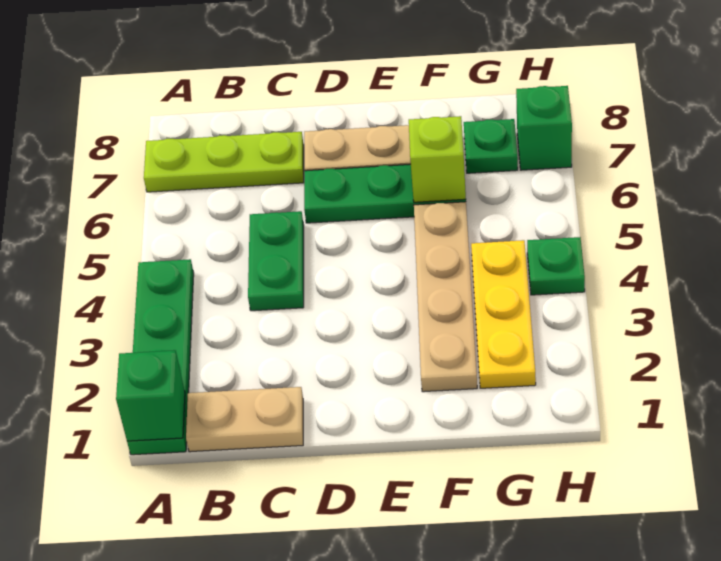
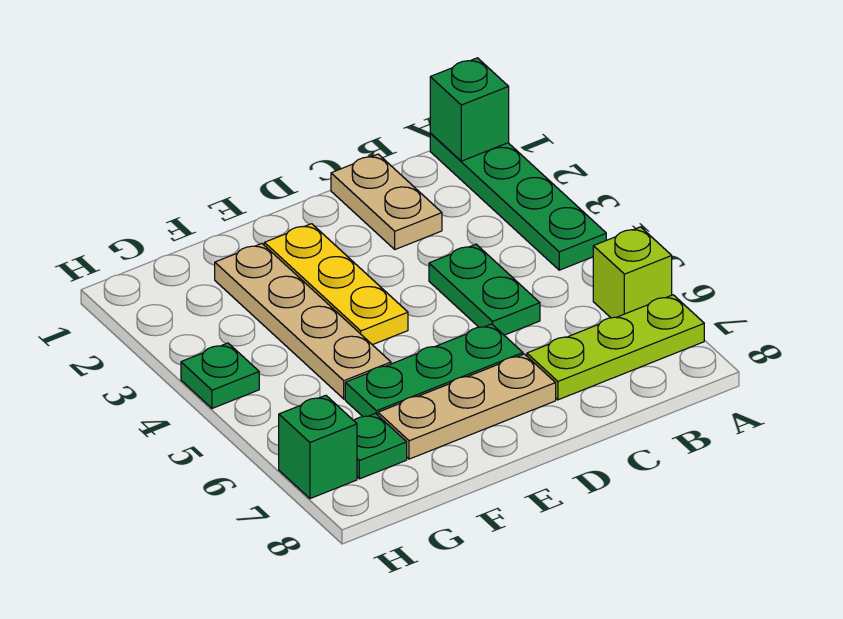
tan plate B1:C1 level 1 -> tan plate C1:C2 level 1
lime brick F6 level 2 -> lime brick A6 level 1
yellow plate G2:G4 level 1 -> yellow plate E2:E4 level 1

